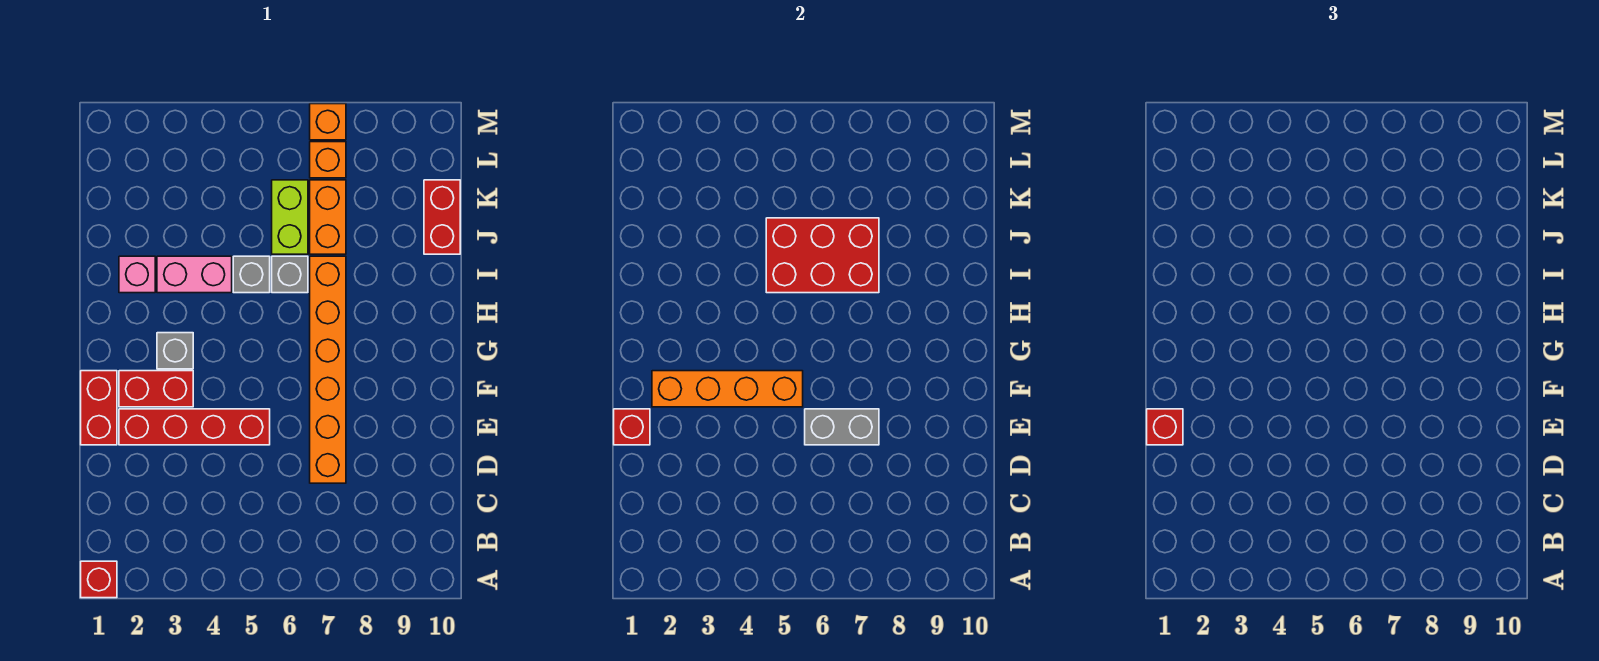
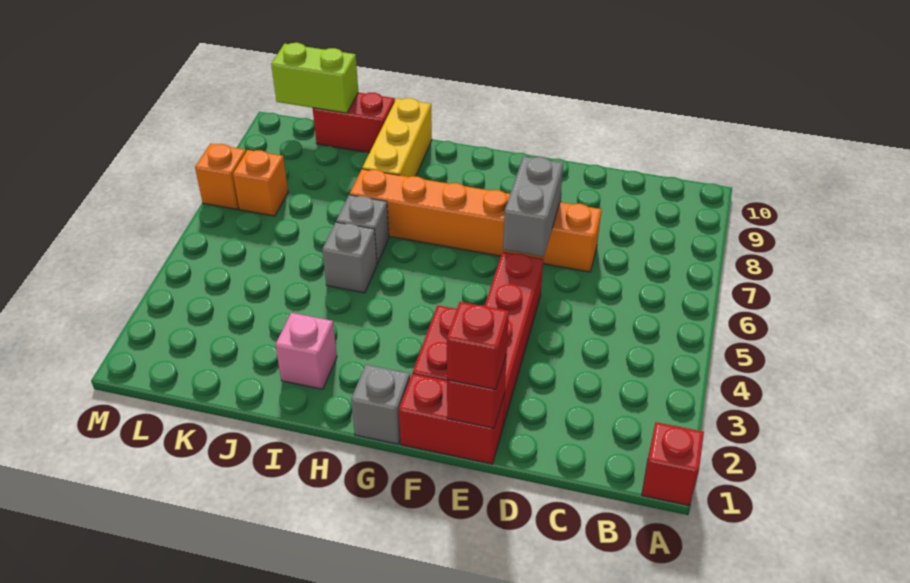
orange brick F2:F5 level 2 -> none
grey brick G3 level 1 -> grey brick G1 level 1
pink brick I3:I4 level 1 -> none
red brick I5:J7 level 2 -> none
none -> yellow brick I8:I10 level 1
lime brick J6:K6 level 1 -> lime brick K10:L10 level 2
orange brick J7:K7 level 1 -> none

